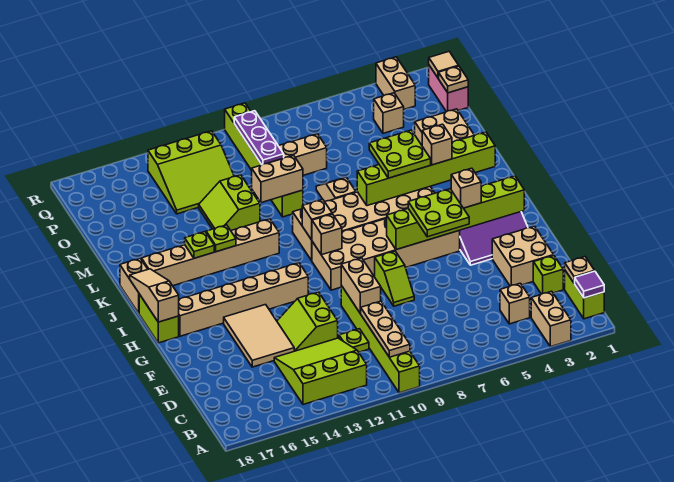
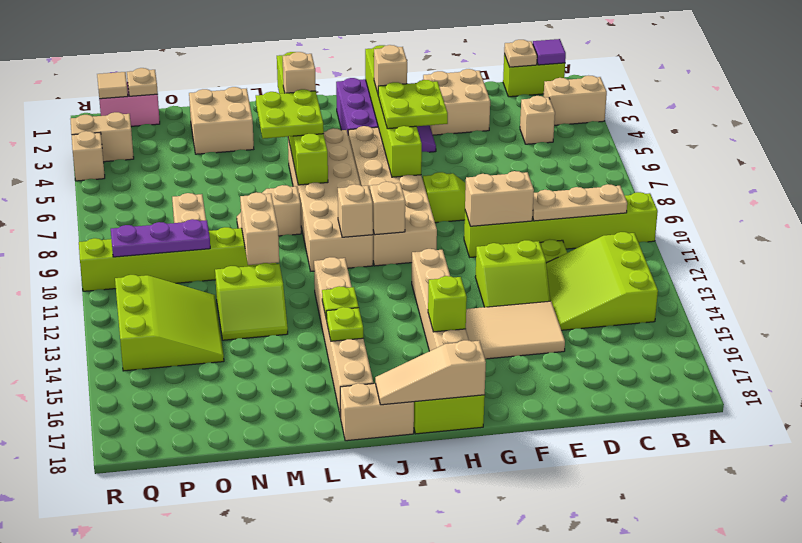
lime brick D2 level 1 -> lime brick H15 level 2
tan brick P4 level 1 -> tan brick R4 level 1

